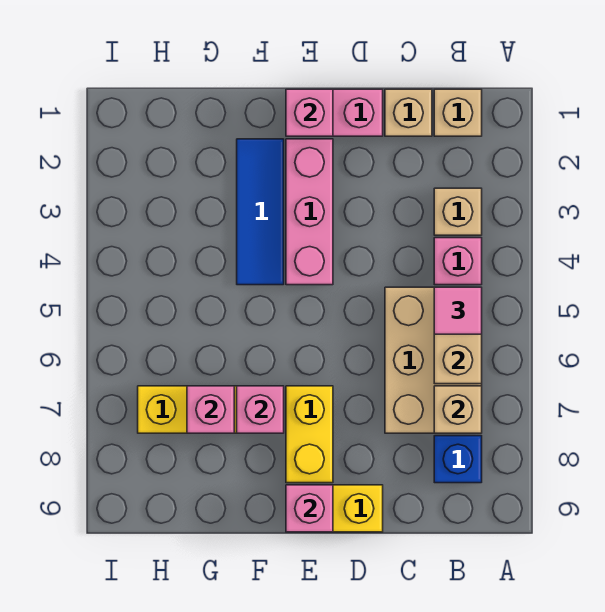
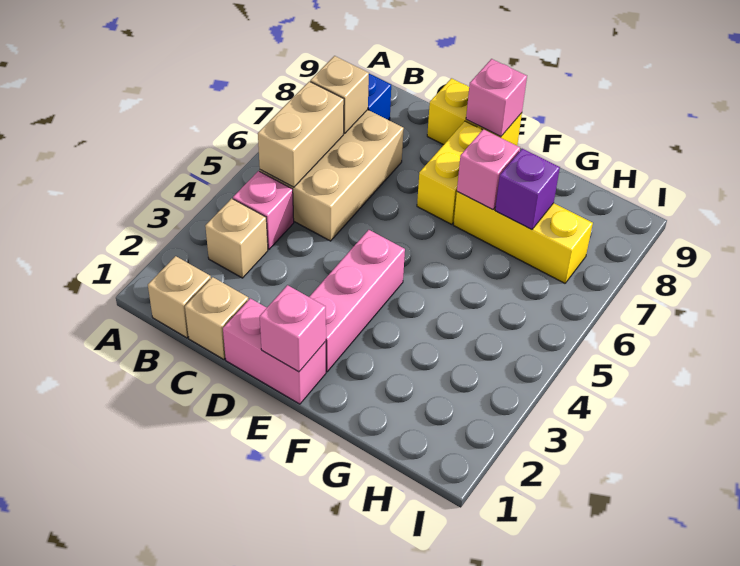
pink tile B5 level 3 -> none
blue tile F2:F4 level 1 -> none
pink brick G7 level 2 -> purple brick G7 level 2

